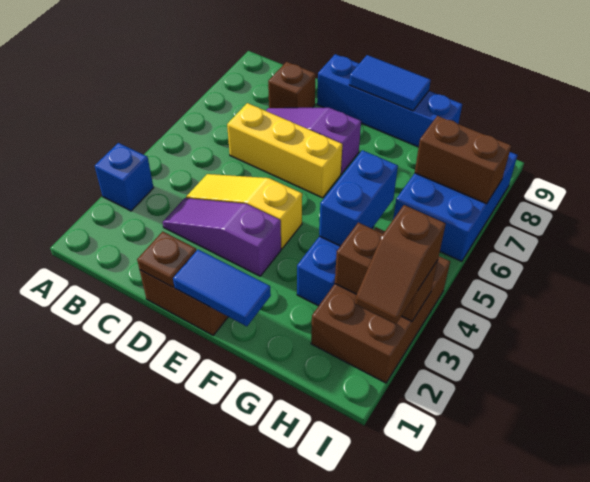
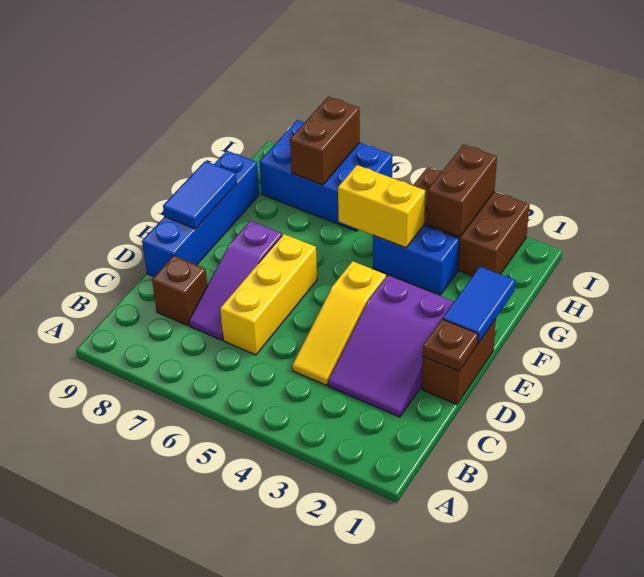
blue brick A3 level 1 -> none
purple slope C3:E3 level 1 top E -> purple slope C2:E3 level 1 top E
blue brick G4:G5 level 2 -> yellow brick G4:G5 level 2
brown slope I2:I3 level 3 top 3 -> none

